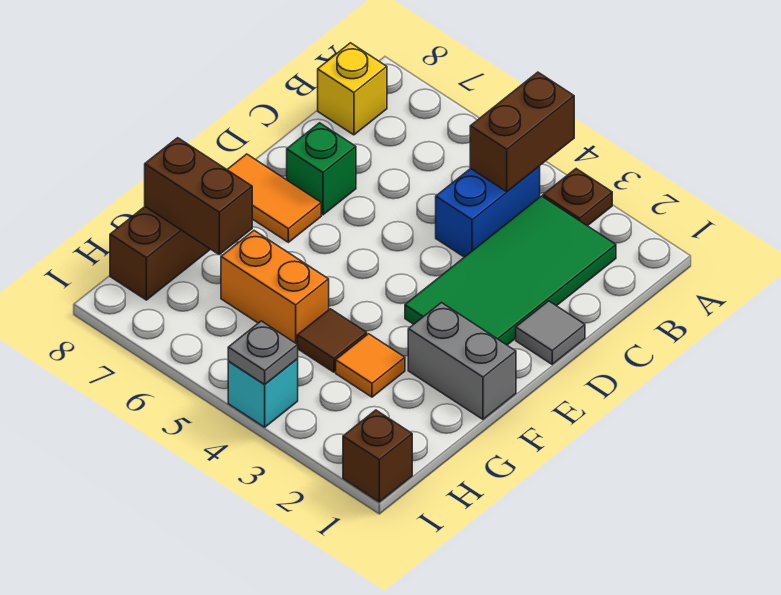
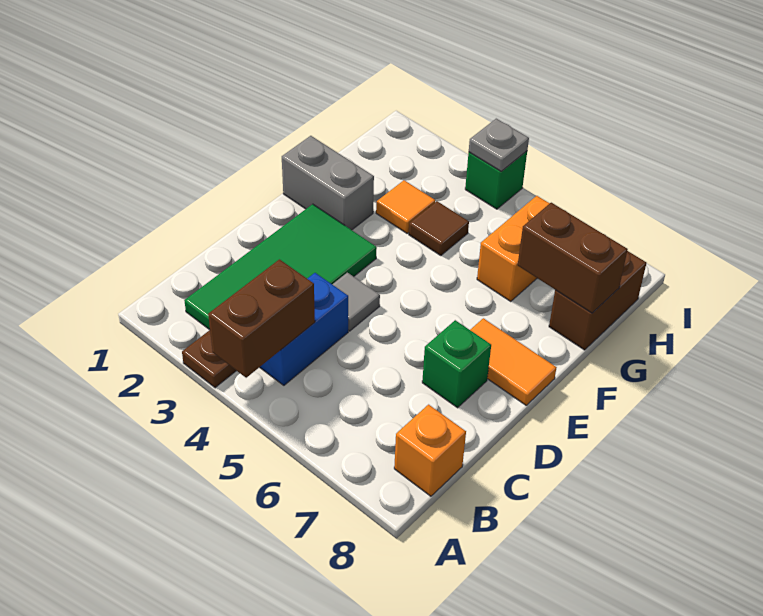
yellow brick B8 level 1 -> orange brick B8 level 1
grey tile D1 level 1 -> grey tile D4 level 1
orange brick G5:G6 level 1 -> orange brick G6:H6 level 1
brown brick I1 level 1 -> none
cyan brick I4 level 1 -> green brick I4 level 1

